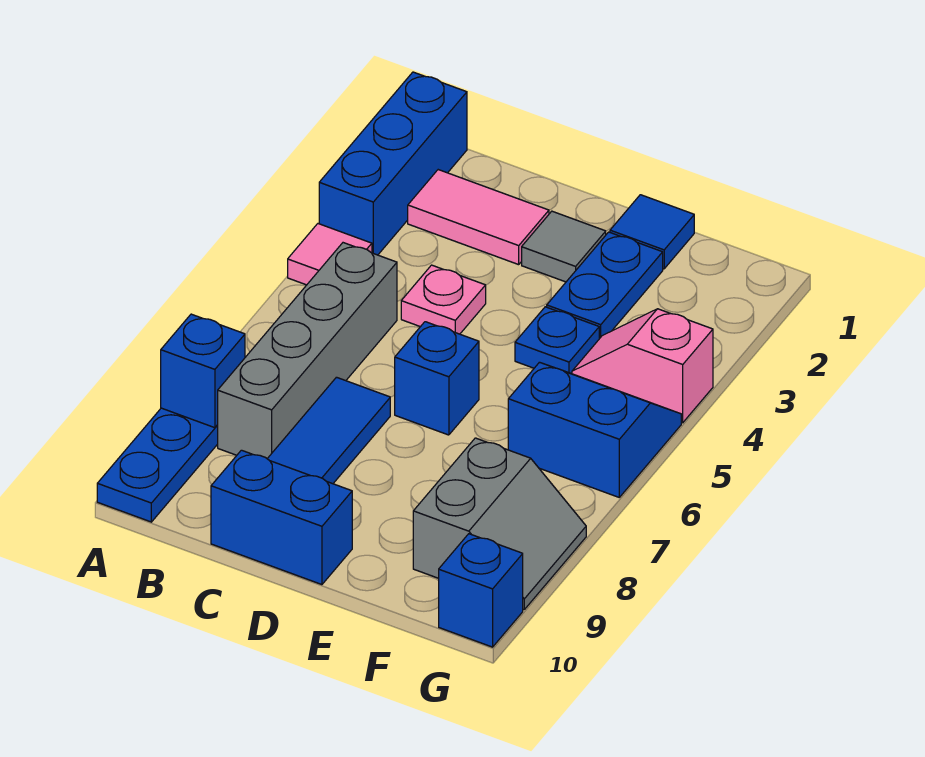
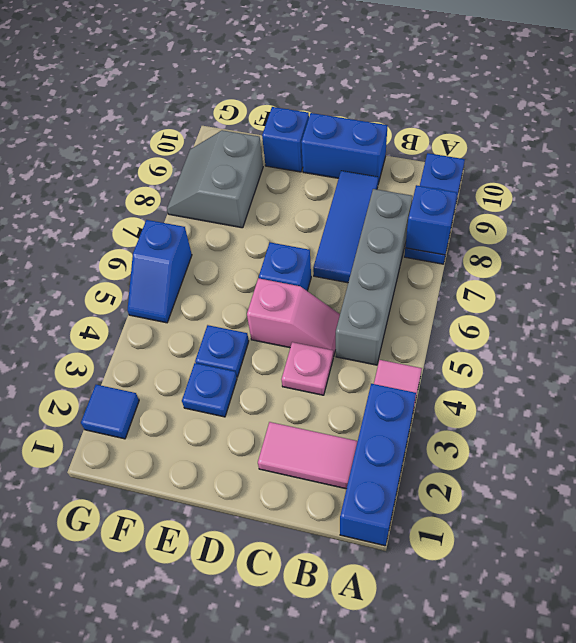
grey tile D2 level 1 -> none
blue tile E1 level 1 -> blue tile G2 level 1
blue plate E2:E3 level 1 -> blue plate E3 level 1
pink slope F4:G4 level 1 top G -> pink slope C5:D5 level 1 top D
blue slope F5:G6 level 1 top 6 -> blue slope G5:G6 level 1 top 6
blue brick G10 level 1 -> blue brick E10 level 1

